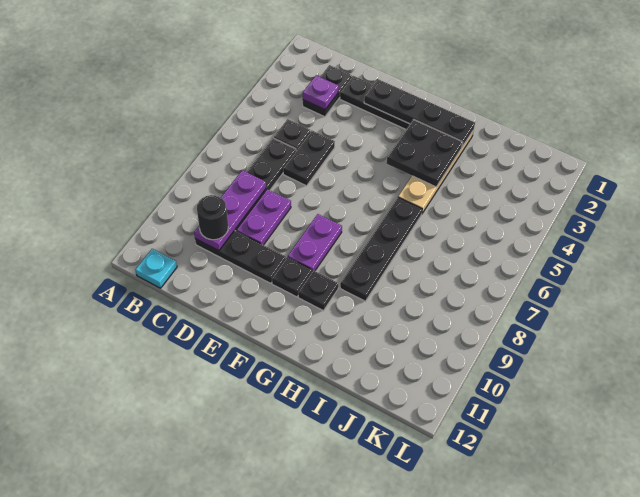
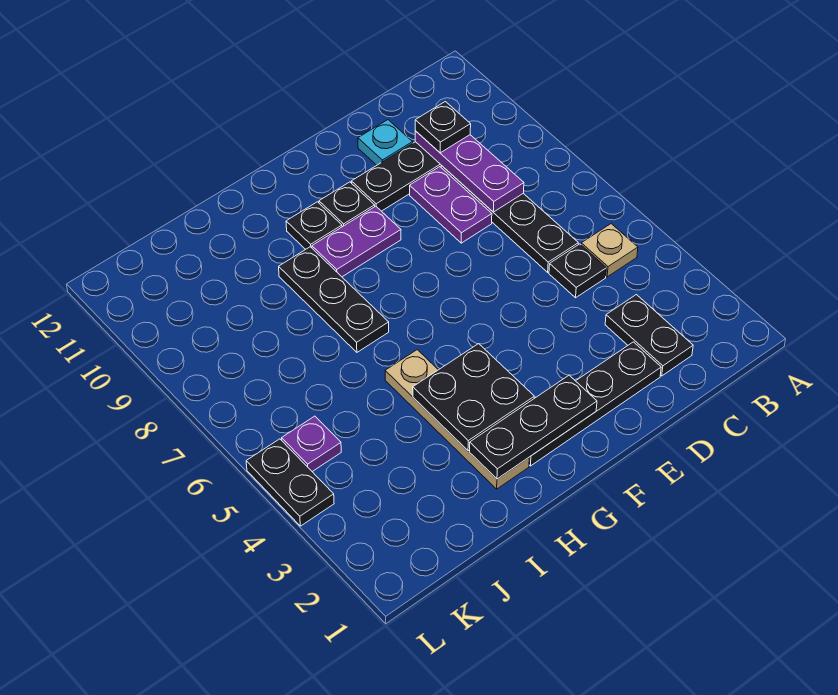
none -> tan plate B5 level 1
cyan plate B12 level 1 -> cyan plate D11 level 1
purple plate C3 level 2 -> purple plate K5 level 1
black round brick C10 level 3 -> black plate C10 level 3
black plate D5:D6 level 1 -> black plate L4:L5 level 1
black plate E2:H2 level 2 -> black plate F2:H2 level 2
purple plate F8:F9 level 1 -> purple plate F9:G9 level 1
black plate H6:H9 level 1 -> black plate H7:H9 level 1

